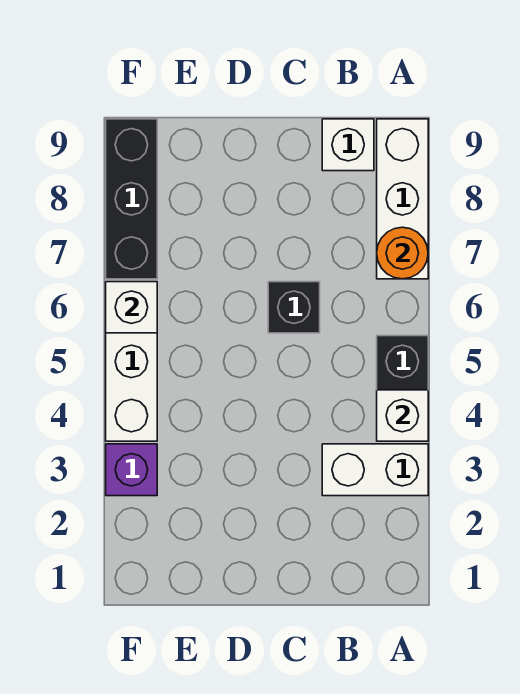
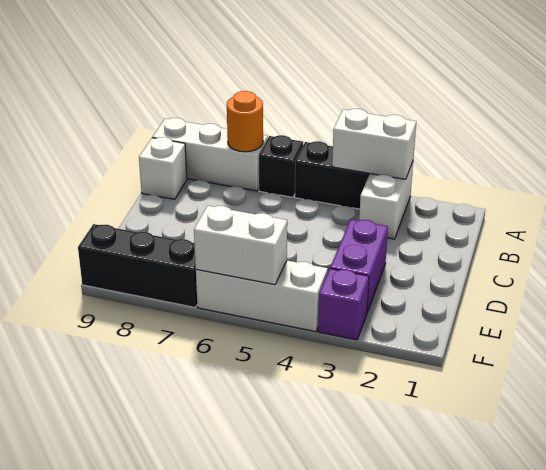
white brick A4 level 2 -> white brick A3:A4 level 2
black brick C6 level 1 -> black brick A6 level 1
none -> purple brick D3:E3 level 1
white brick F6 level 2 -> white brick F5:F6 level 2

